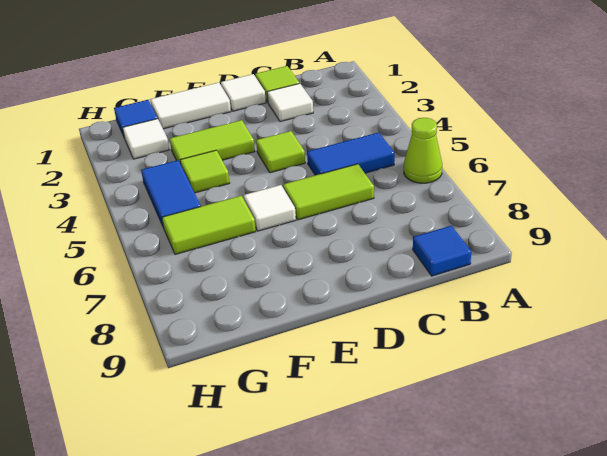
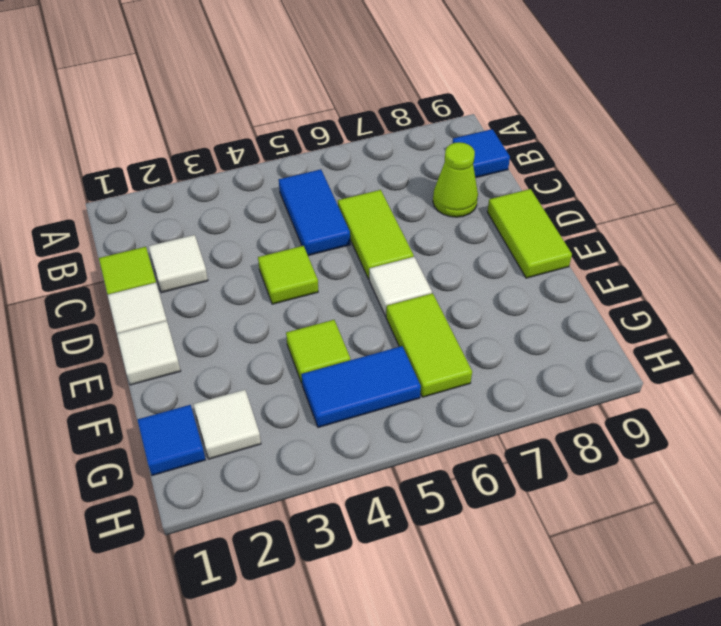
lime cone A6 level 1 -> lime cone C8 level 1
white tile E1:F1 level 1 -> white tile E1 level 1
lime tile E3:F3 level 1 -> lime tile D9:E9 level 1

